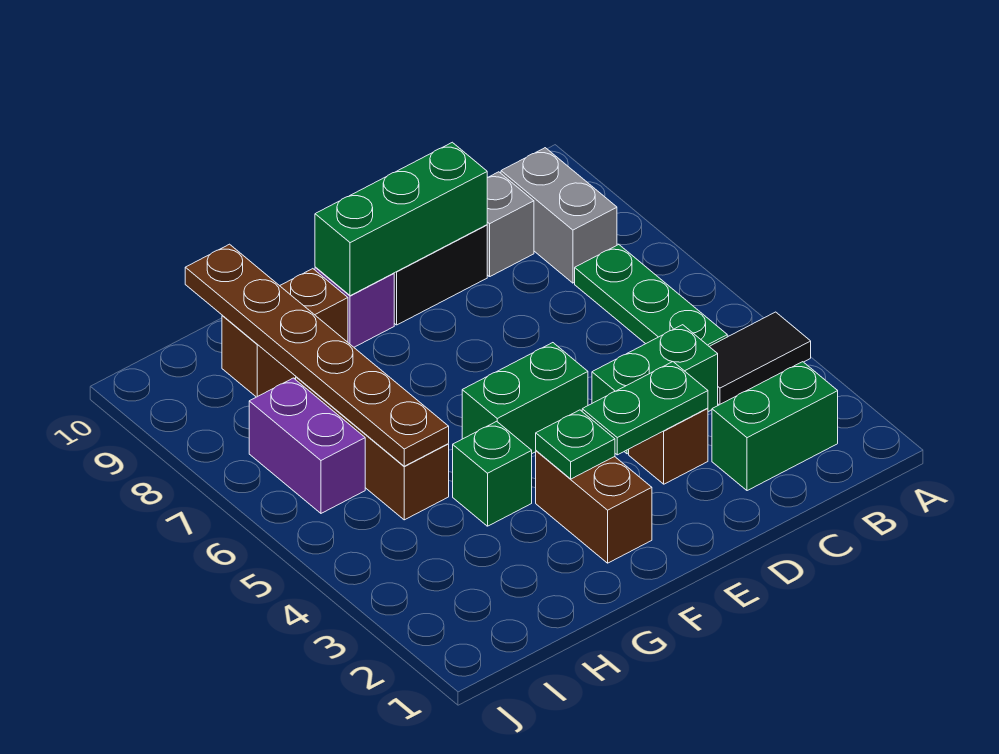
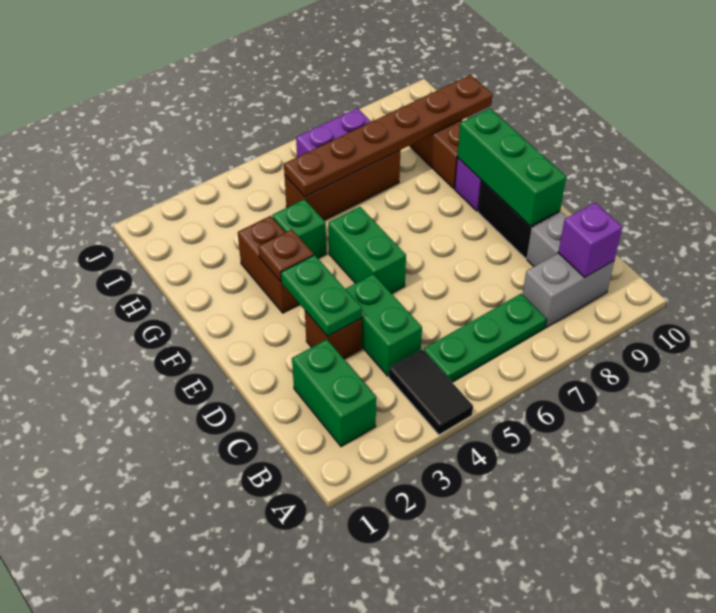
none -> purple brick B9 level 2
brown brick F2:F3 level 1 -> brown brick F3:G3 level 1
green plate F3 level 2 -> brown plate F3 level 2

